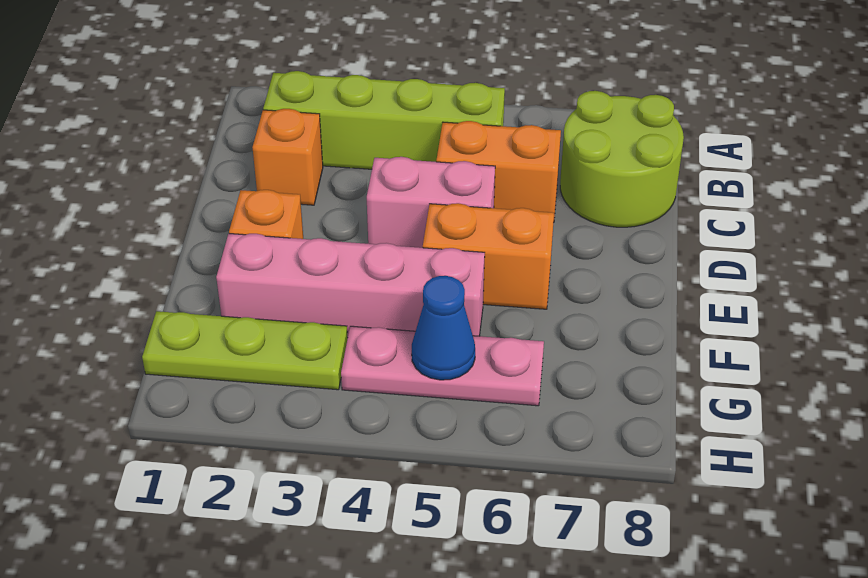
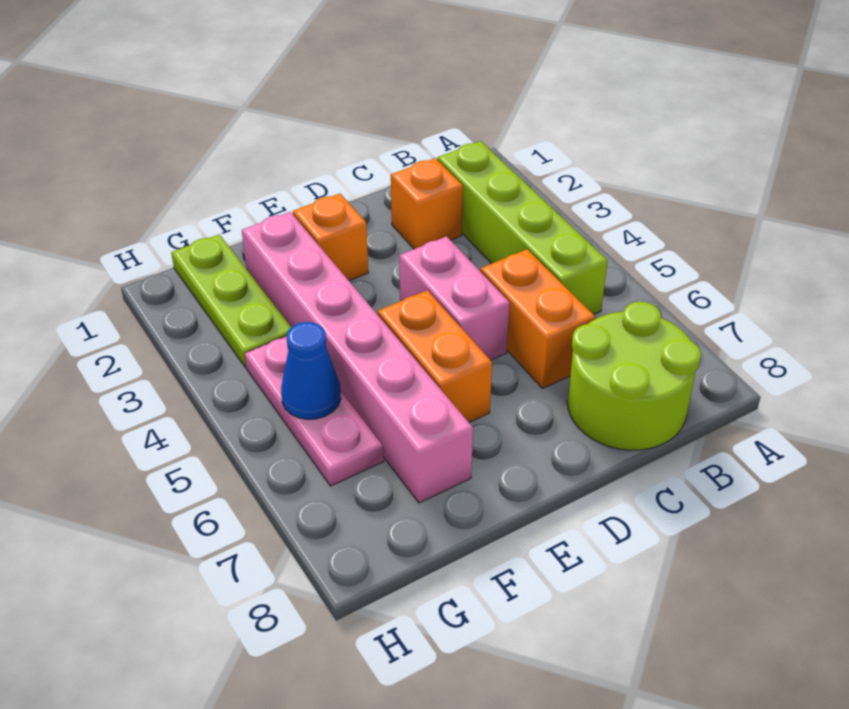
pink brick F2:F5 level 1 -> pink brick F2:F7 level 1

